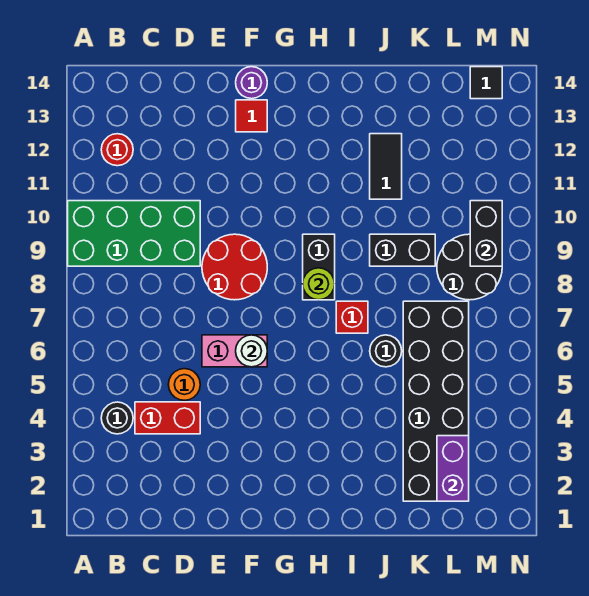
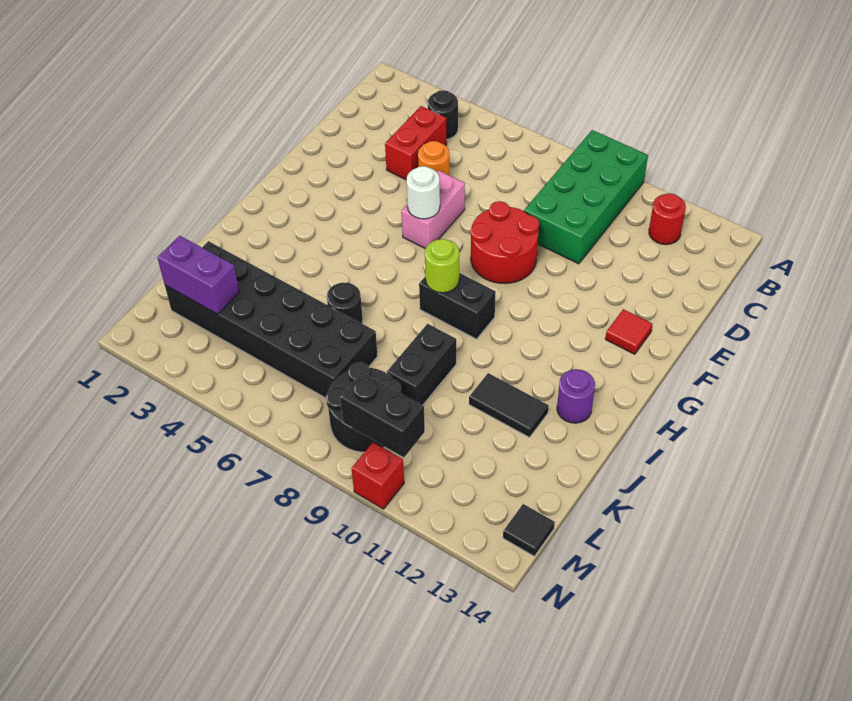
purple round brick F14 level 1 -> purple round brick I13 level 1
red brick I7 level 1 -> red brick N10 level 1

